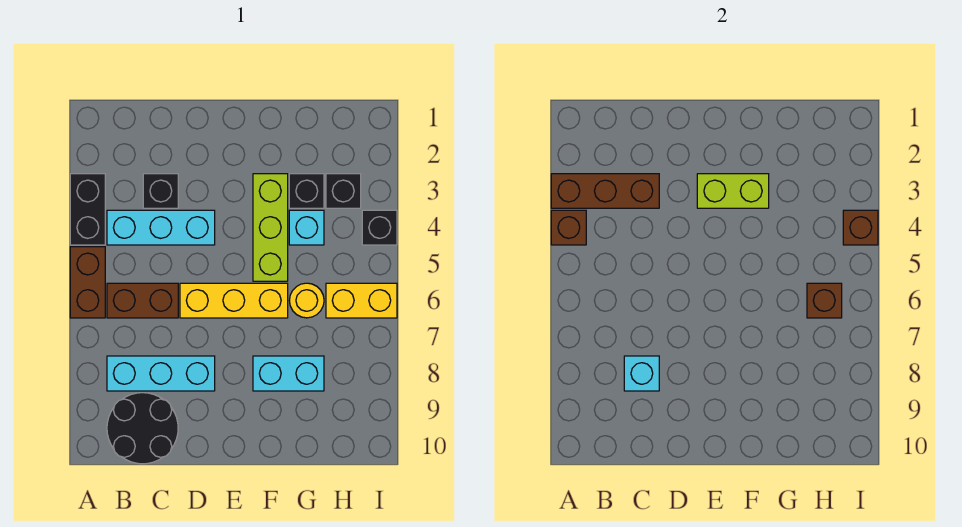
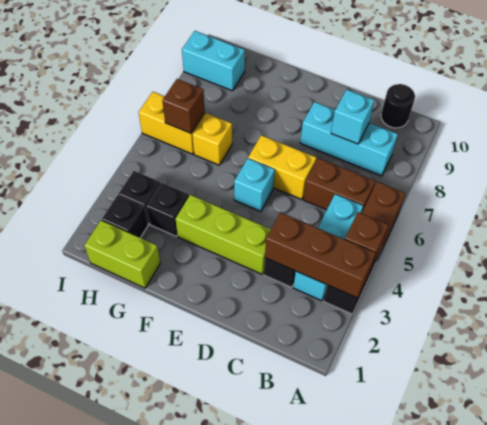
cyan brick B4:D4 level 1 -> cyan brick B3:B5 level 1
black round brick B9:C10 level 1 -> black round brick B10 level 1
yellow brick D6:F6 level 1 -> yellow brick D6:E6 level 1
lime brick E3:F3 level 2 -> lime brick G1:H1 level 1
lime brick F3:F5 level 1 -> lime brick D3:F3 level 1
cyan brick F8:G8 level 1 -> cyan brick H9:I9 level 1
cyan brick G4 level 1 -> cyan brick E5 level 1
yellow round brick G6 level 1 -> yellow brick G6 level 1
black brick I4 level 1 -> black brick H2 level 1
brown brick I4 level 2 -> none

